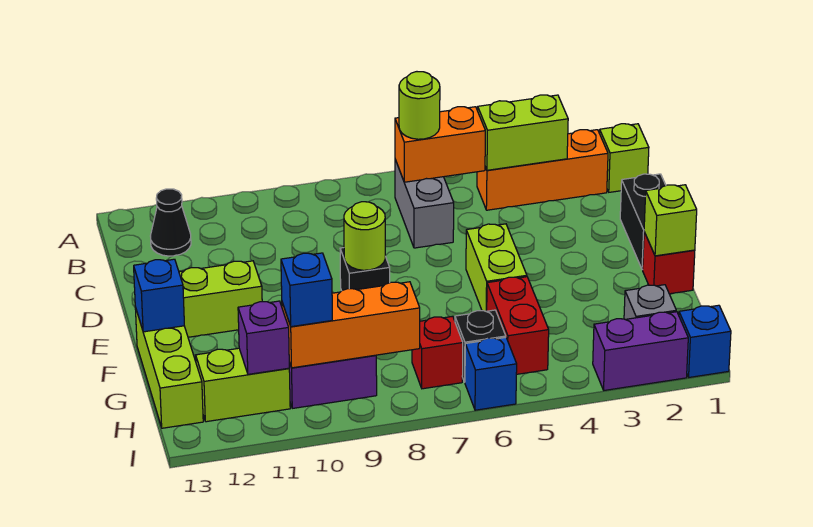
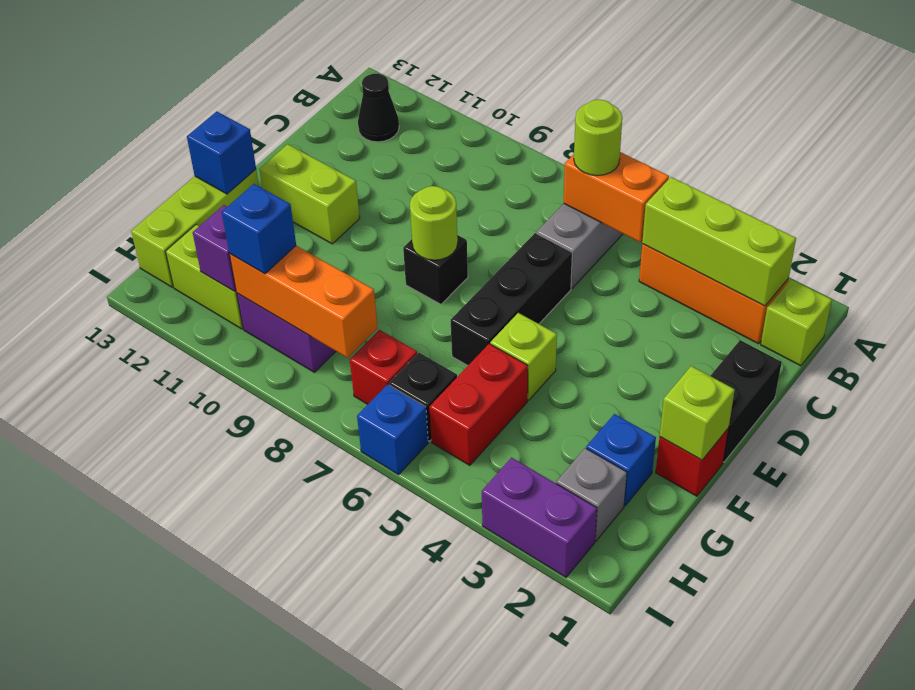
lime brick B3:B4 level 2 -> lime brick B2:B4 level 2
none -> black brick D6:F6 level 1
lime brick E5:F5 level 1 -> lime brick F5 level 1
blue brick I1 level 1 -> blue brick G2 level 1

